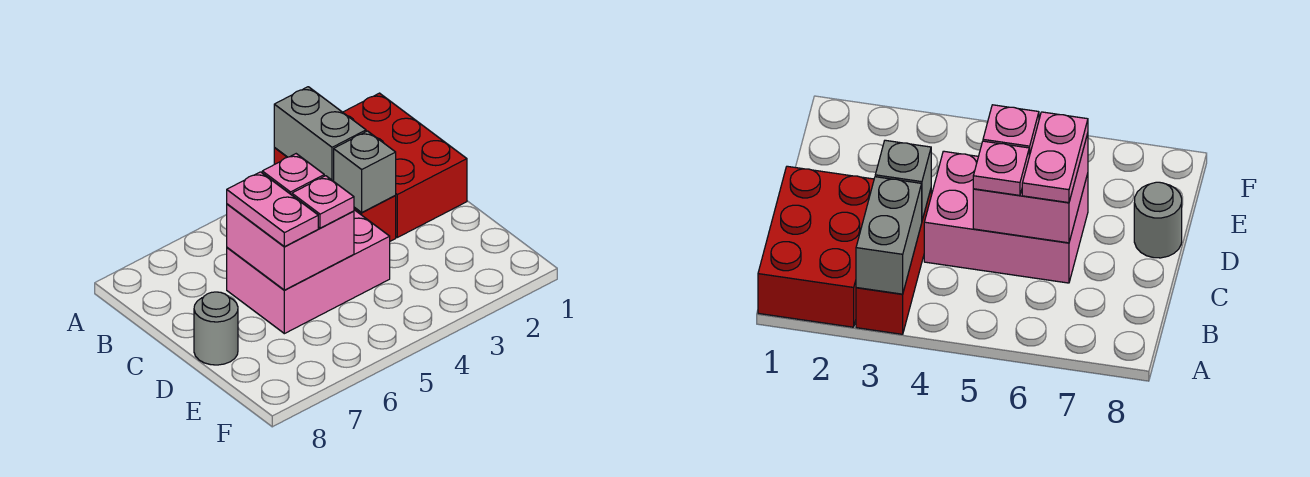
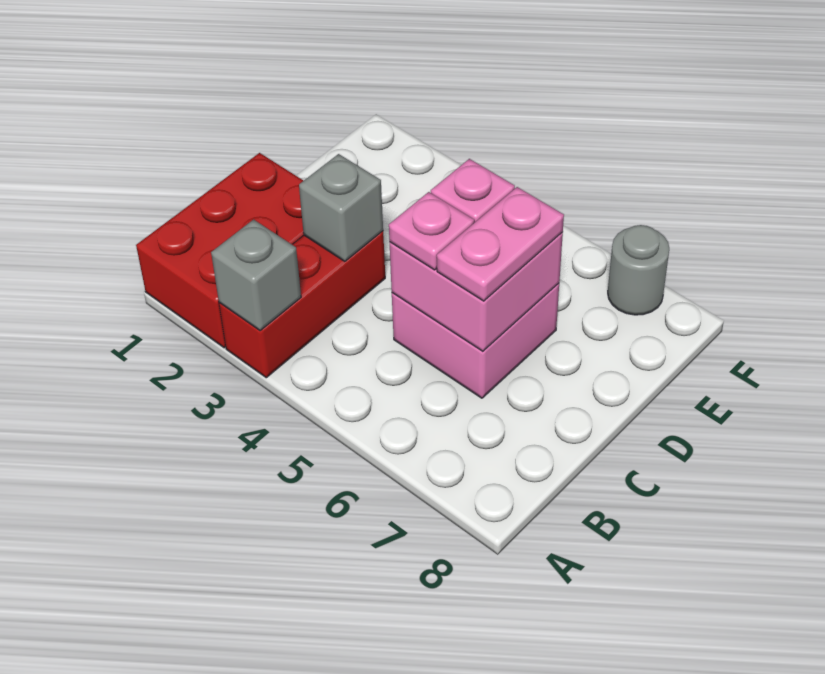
grey brick A3:B3 level 2 -> grey brick A3 level 2
pink brick C4:D6 level 1 -> pink brick C5:D6 level 1
grey round brick D8 level 1 -> grey round brick F7 level 1

